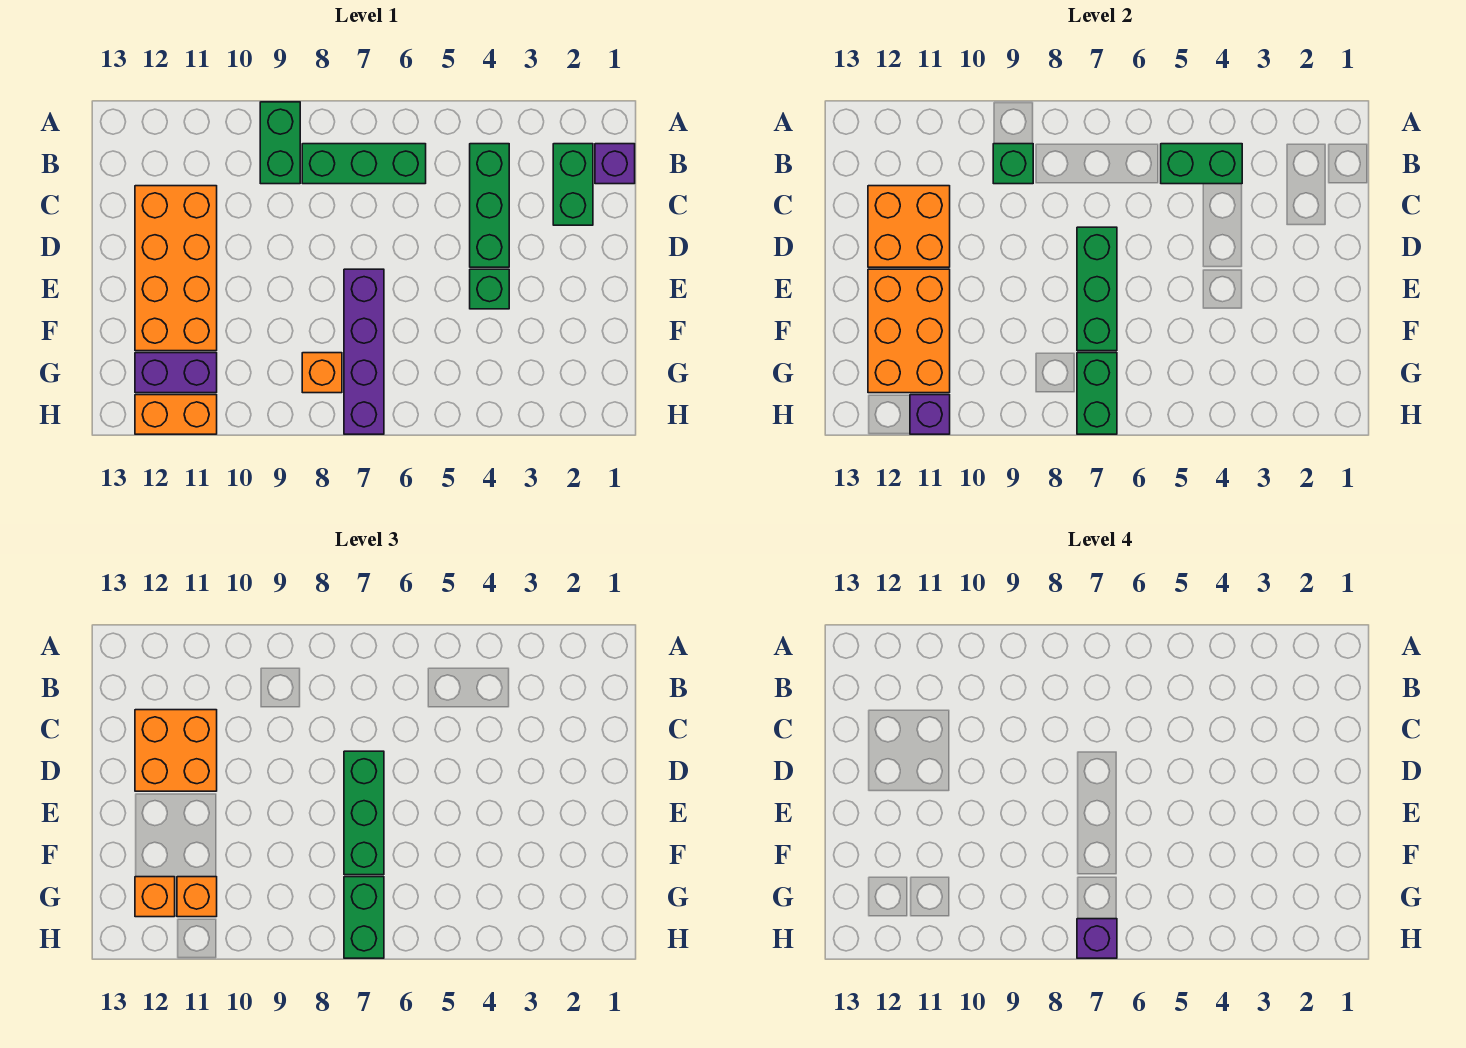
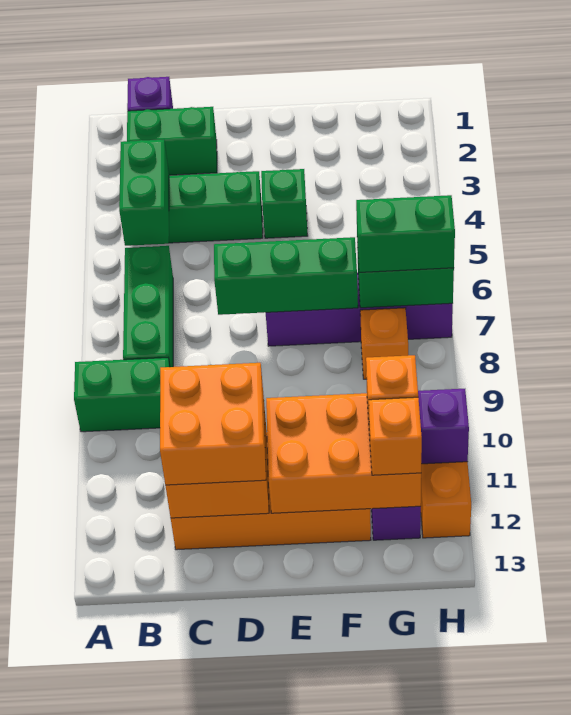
green brick B9 level 2 -> none
green brick D7:F7 level 3 -> none
purple brick H7 level 4 -> none

